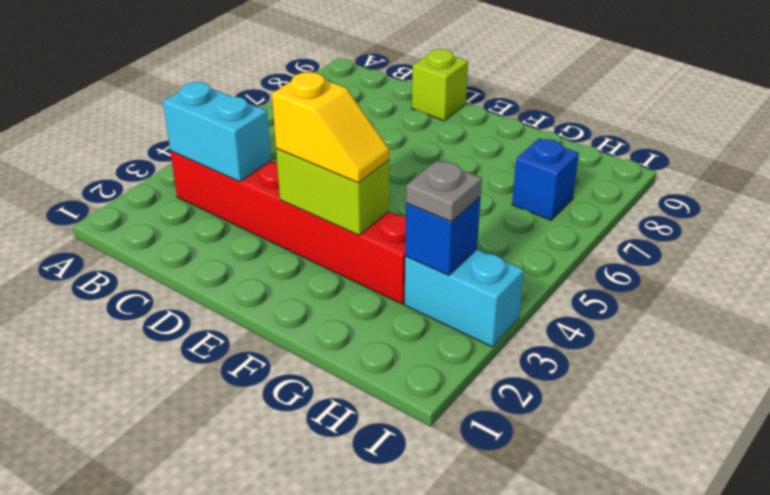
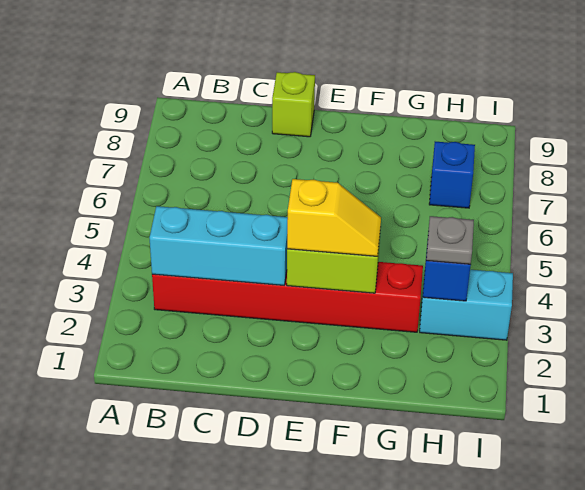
cyan brick B3:C3 level 2 -> cyan brick B3:D3 level 2

